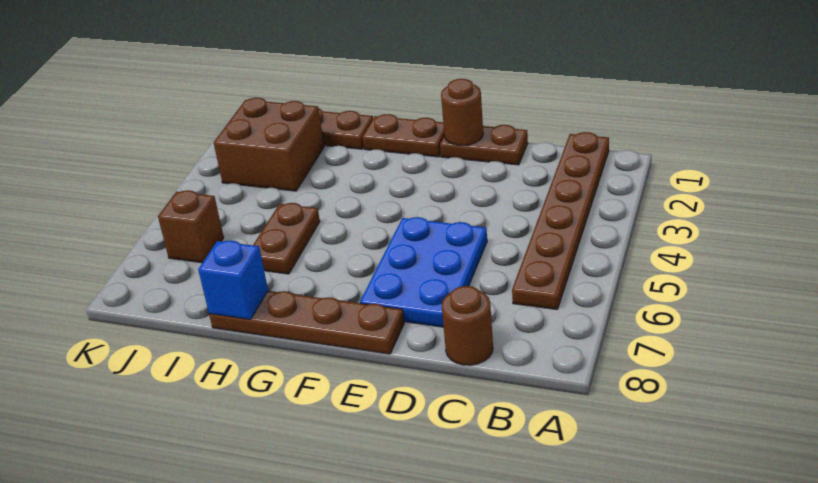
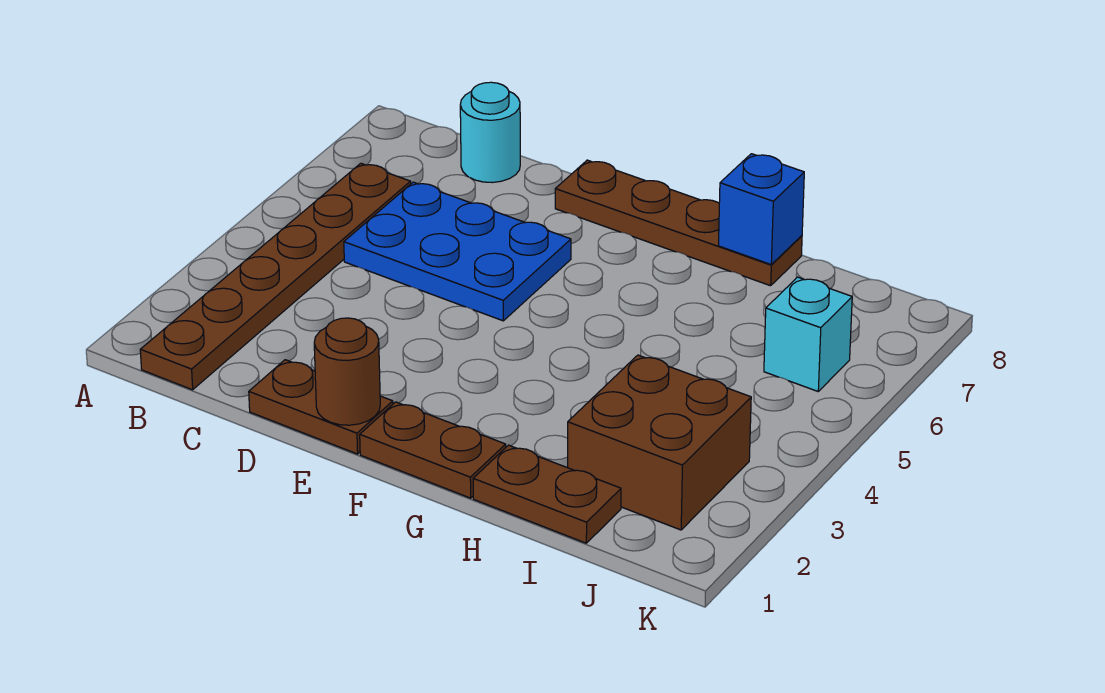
brown round brick C8 level 1 -> cyan round brick C8 level 1
blue plate D5:E7 level 1 -> blue plate C5:E6 level 1
brown plate H5:H6 level 1 -> none
brown brick J6 level 1 -> cyan brick J6 level 1

